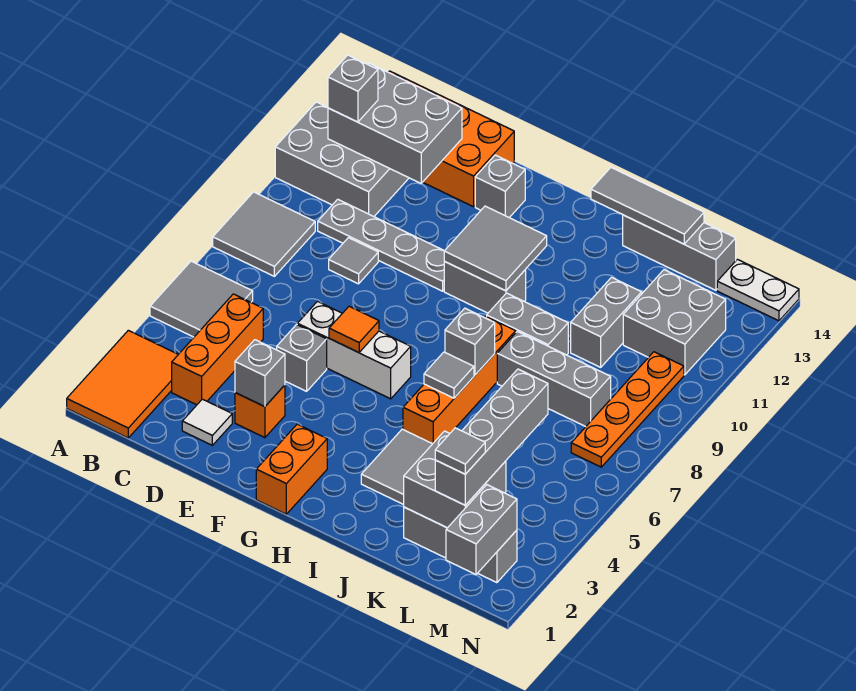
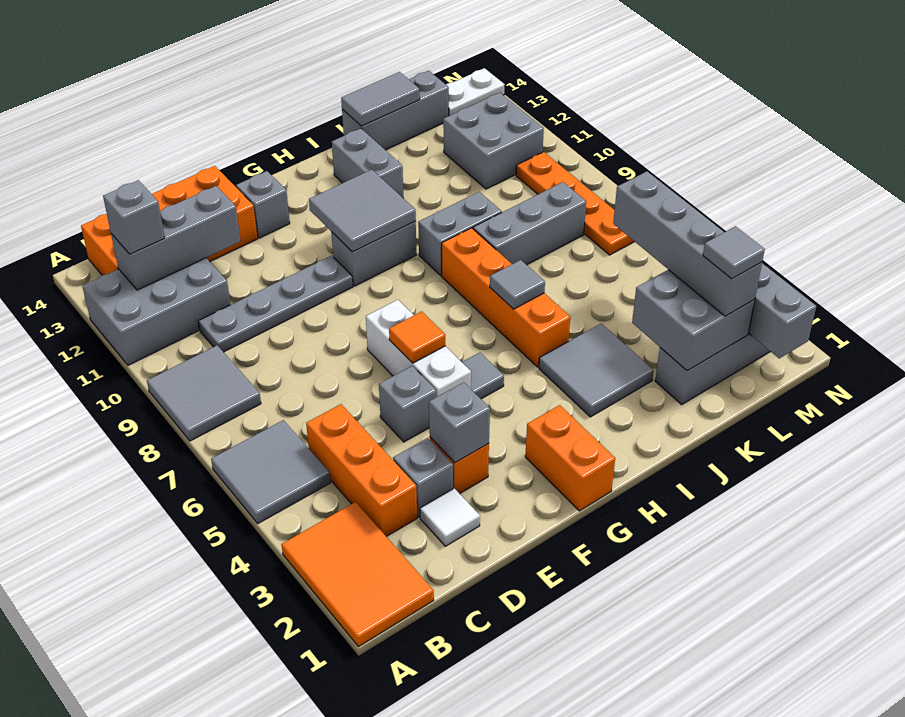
grey brick B12:D13 level 2 -> grey brick B12:D12 level 2
grey tile D9 level 1 -> grey tile G5 level 1
white brick E6:G6 level 1 -> white brick F5:F7 level 1
grey brick I7 level 2 -> grey brick D3 level 1
grey tile I14:K14 level 2 -> grey tile J14:K14 level 2
grey brick K10:K11 level 1 -> grey brick I12:I13 level 1

